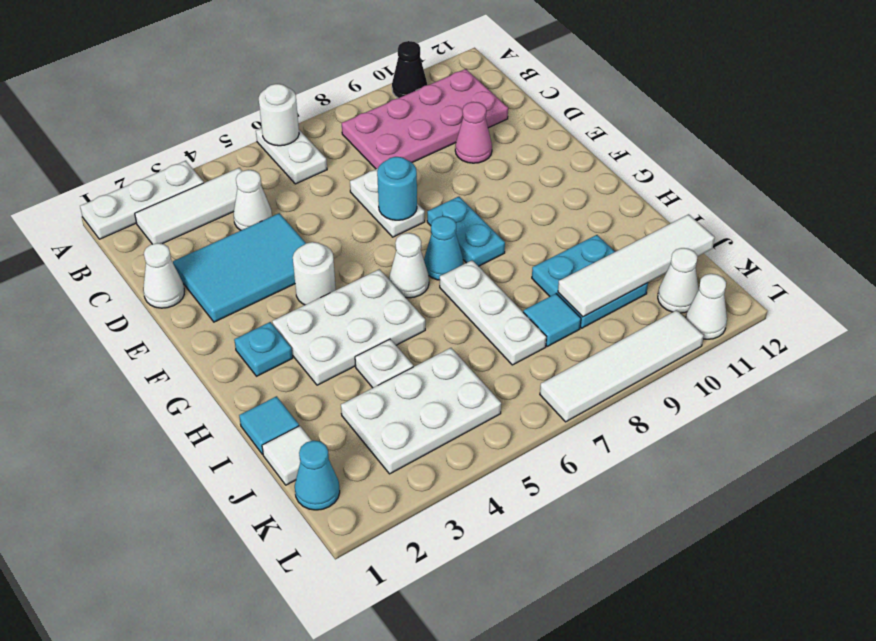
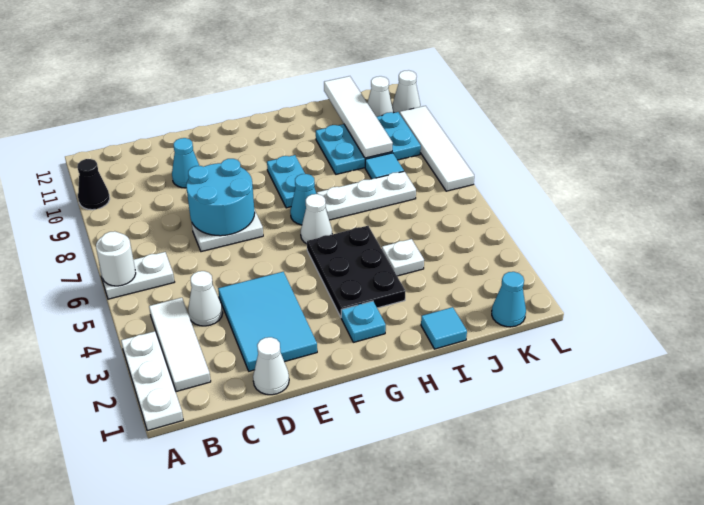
pink plate B8:C11 level 1 -> none
pink cone D10 level 1 -> cyan cone D10 level 1
cyan round brick E7 level 2 -> cyan round brick D7:E8 level 2
white round brick F4 level 1 -> none
cyan plate F8:G8 level 1 -> cyan plate G8:G9 level 1
white plate G3:H5 level 1 -> black plate G3:H5 level 1
cyan plate I9:J10 level 1 -> cyan plate I9:K10 level 1
white tile J1 level 1 -> none
white plate J3:K5 level 1 -> none

